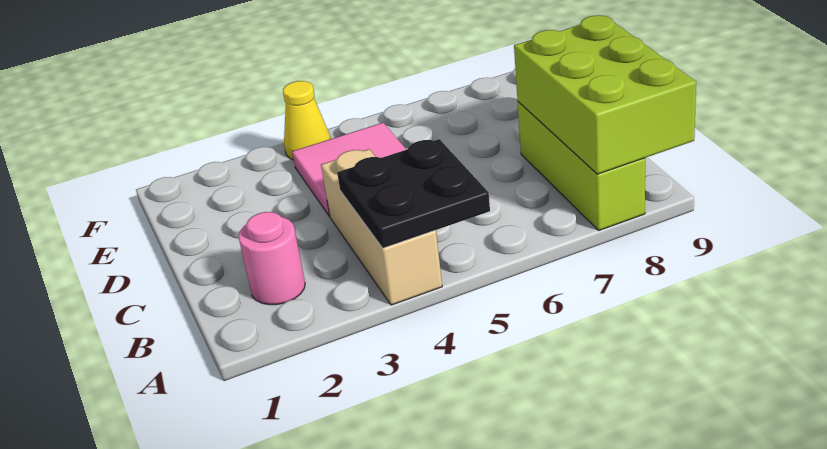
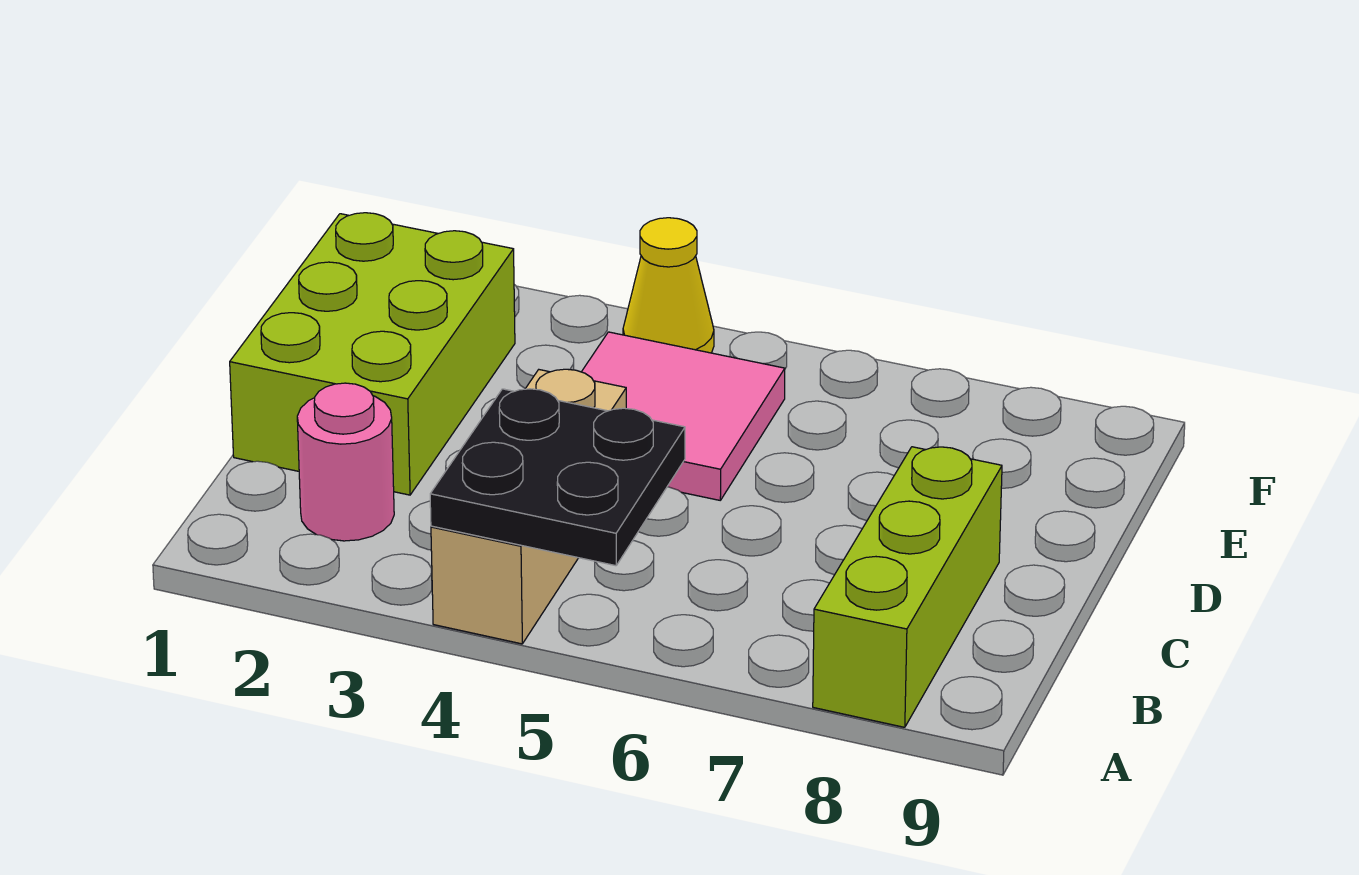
lime brick A8:C9 level 2 -> lime brick C1:E2 level 1

